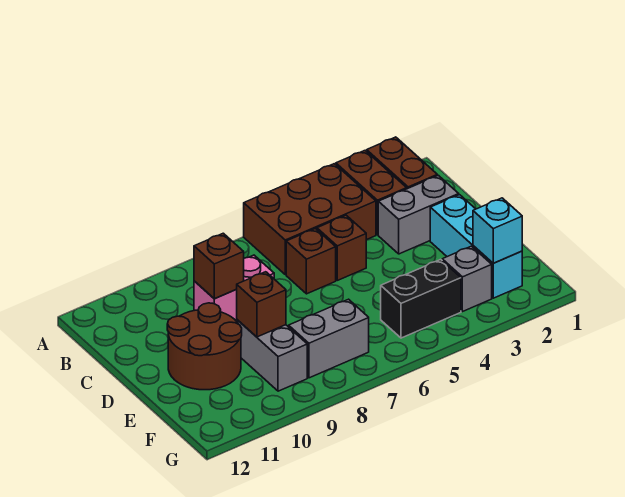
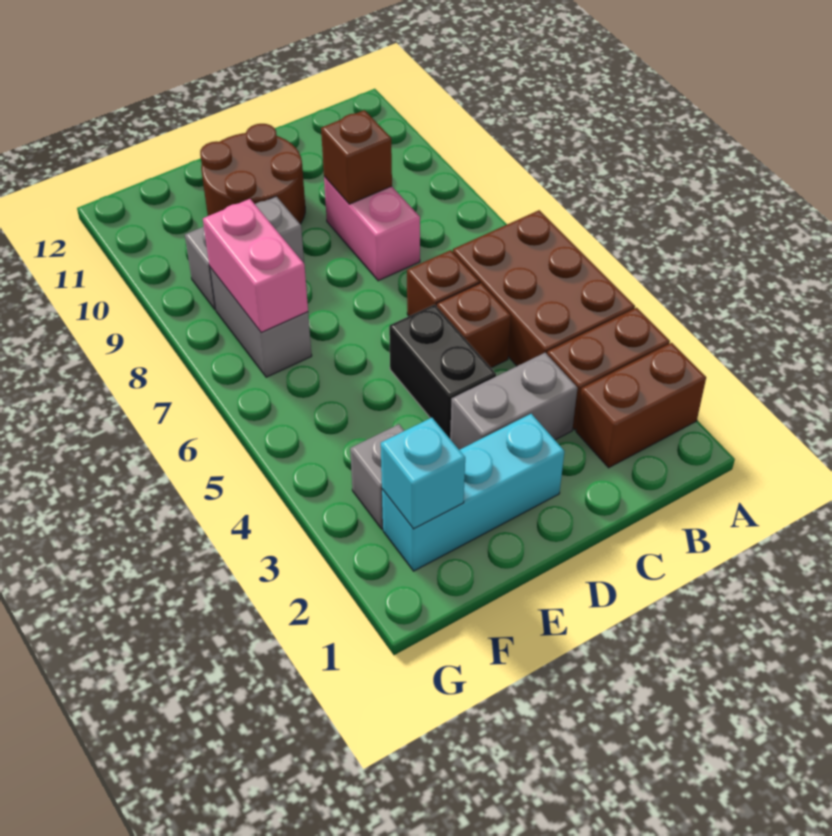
grey brick C2:C3 level 1 -> grey brick C3:D3 level 1
brown brick E9 level 2 -> none
black brick F4:F5 level 1 -> black brick D4:D5 level 1
none -> pink brick F7:F8 level 2

